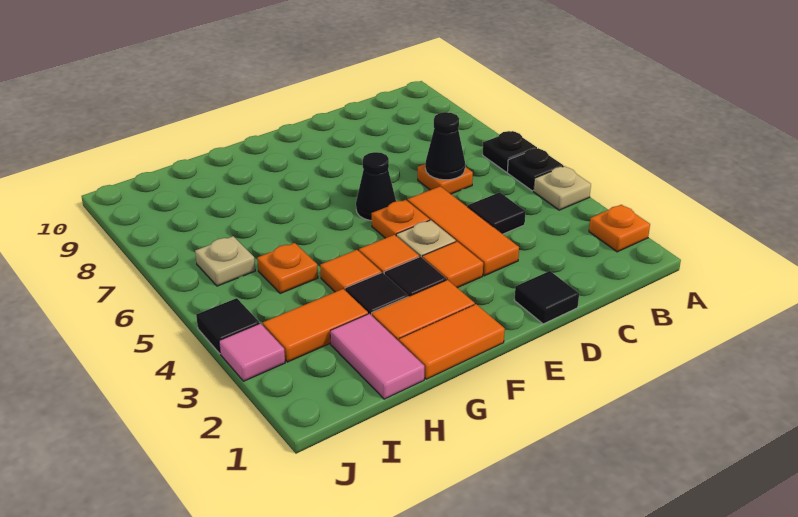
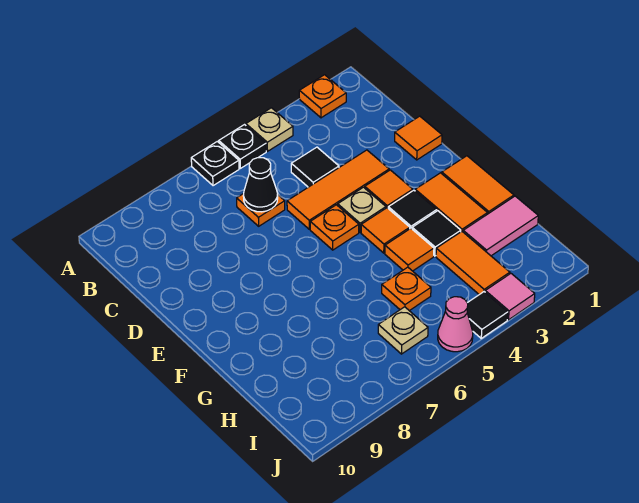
black tile D1 level 1 -> orange tile D1 level 1
black cone E6 level 1 -> none
none -> pink cone J5 level 1

